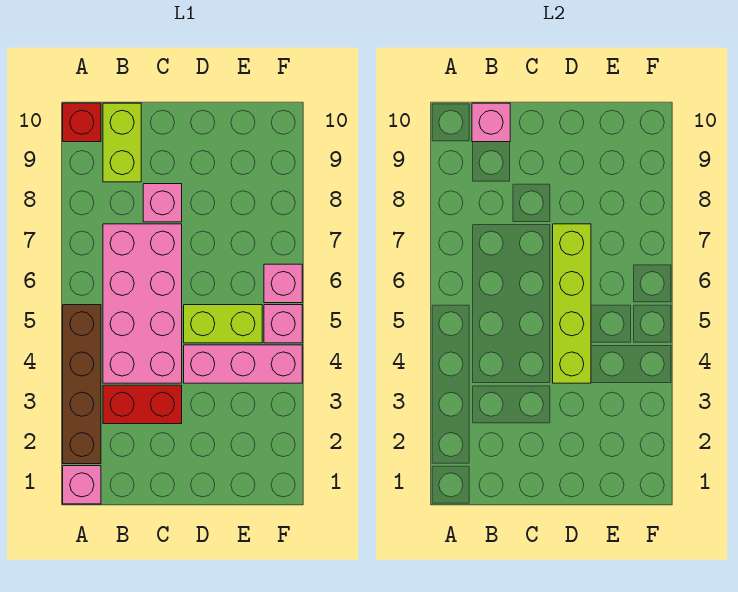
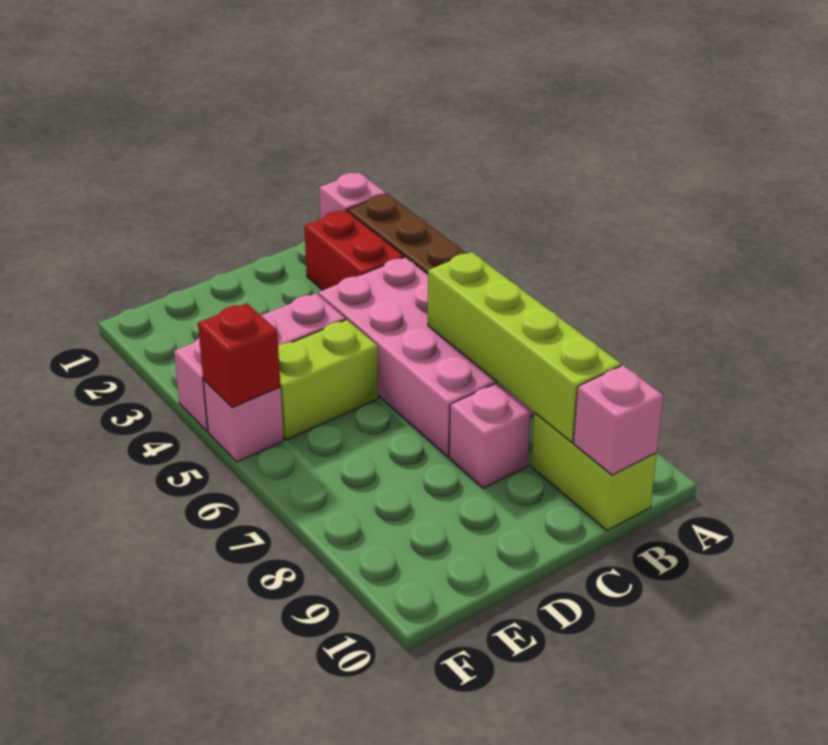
red brick A10 level 1 -> red brick F5 level 2
red brick B3:C3 level 1 -> red brick B2:B3 level 1
lime brick D4:D7 level 2 -> lime brick B6:B9 level 2
pink brick F6 level 1 -> none

